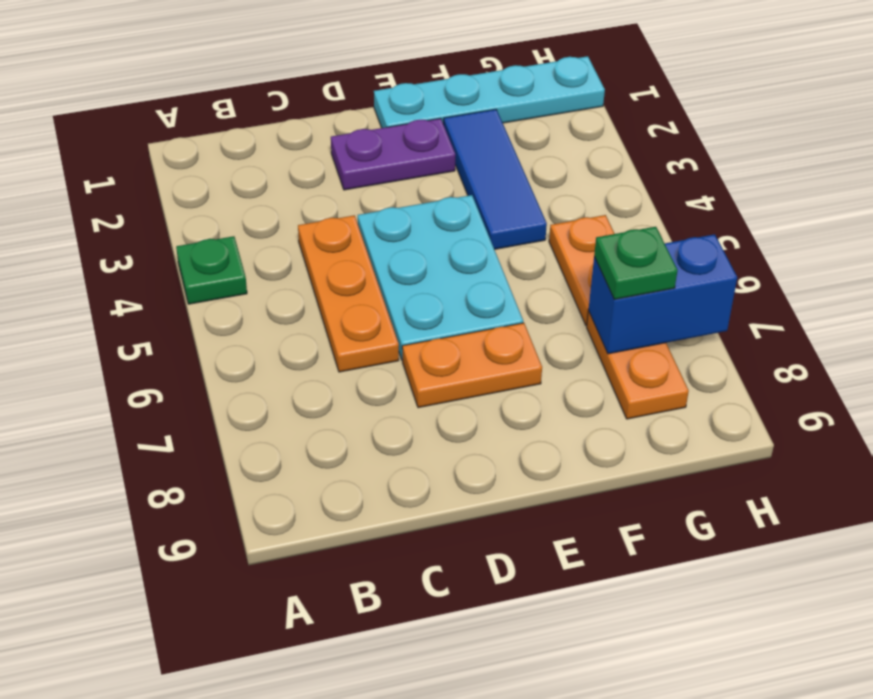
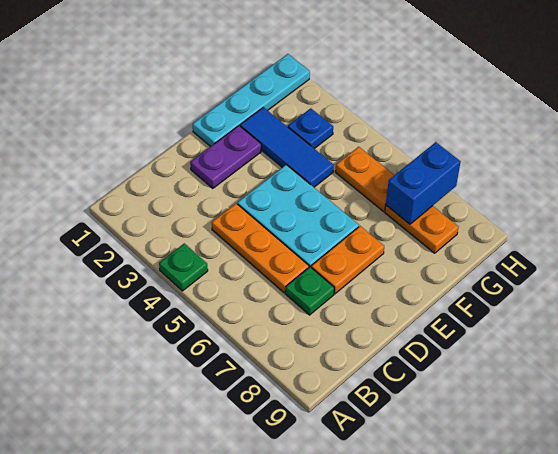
none -> blue plate G3 level 1
green plate G7 level 3 -> green plate C7 level 1

